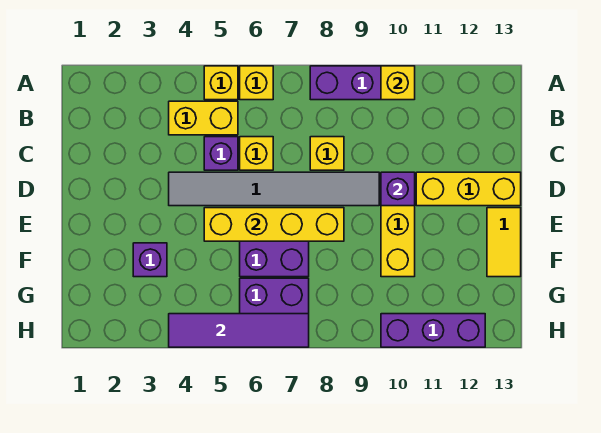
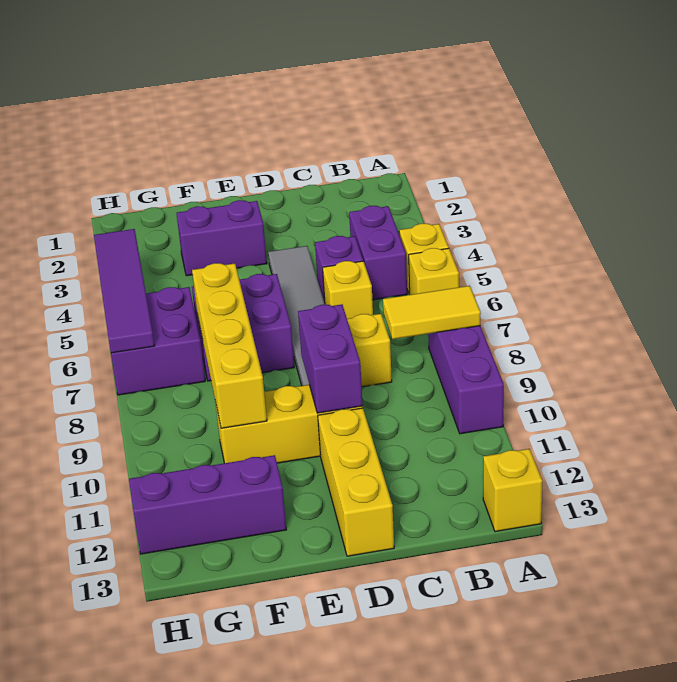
yellow brick A10 level 2 -> yellow brick A13 level 1
yellow brick B4:B5 level 1 -> purple brick B4:B5 level 1
purple brick D10 level 2 -> purple brick D9:D10 level 2
yellow brick E5:E8 level 2 -> yellow brick F7:F10 level 2
yellow tile E13:F13 level 1 -> yellow tile A8:B8 level 2
purple brick F3 level 1 -> purple brick E3:F3 level 1
purple brick H10:H12 level 1 -> purple brick F12:H12 level 1

